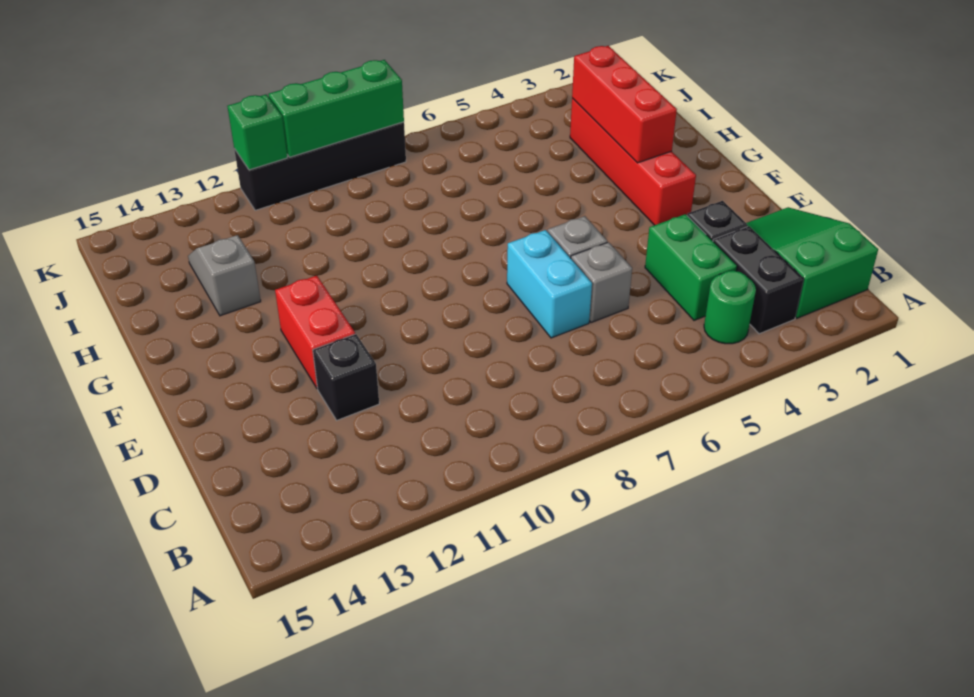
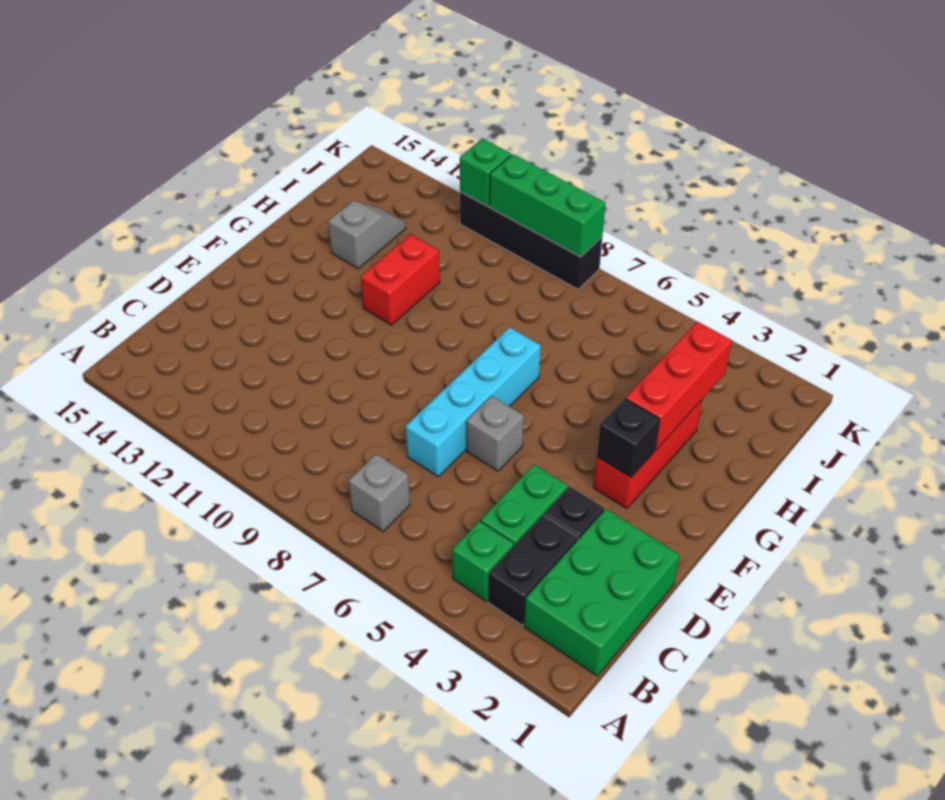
green slope B1:D2 level 1 top B -> green brick B1:D2 level 1
green round brick B4 level 1 -> green brick B4 level 1
grey brick D6 level 1 -> grey brick B7 level 1
cyan brick D7:E7 level 1 -> cyan brick D7:G7 level 1
black brick D12 level 1 -> black brick F3 level 2
red brick E12:F12 level 1 -> red brick G11:H11 level 1
red brick F3:I3 level 1 -> red brick F3:H3 level 1

